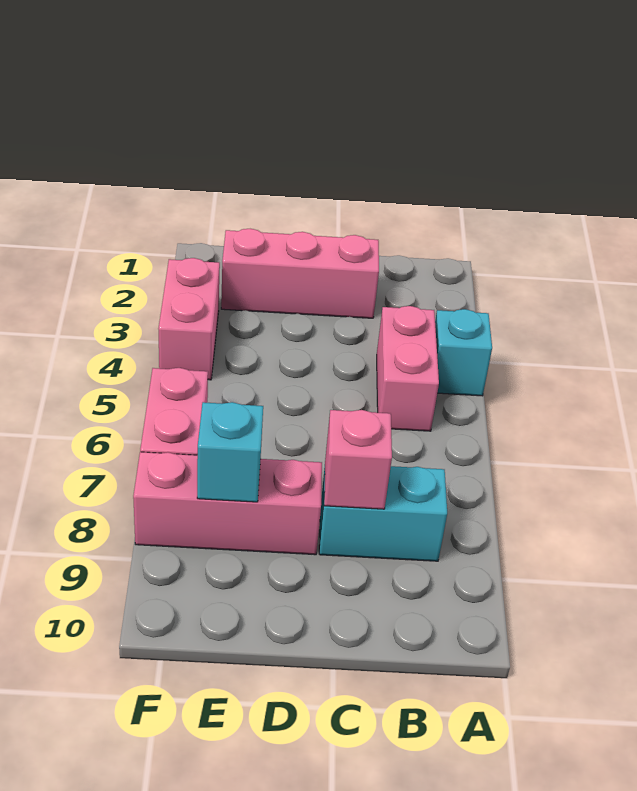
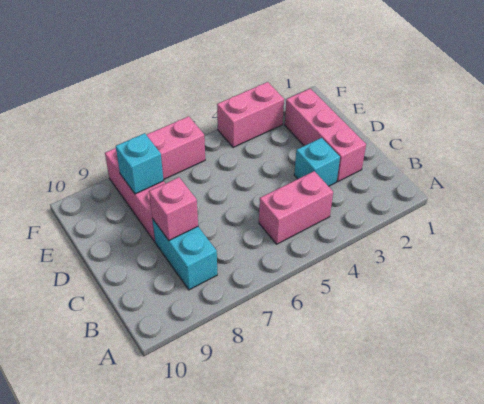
cyan brick A4 level 1 -> cyan brick C3 level 1

